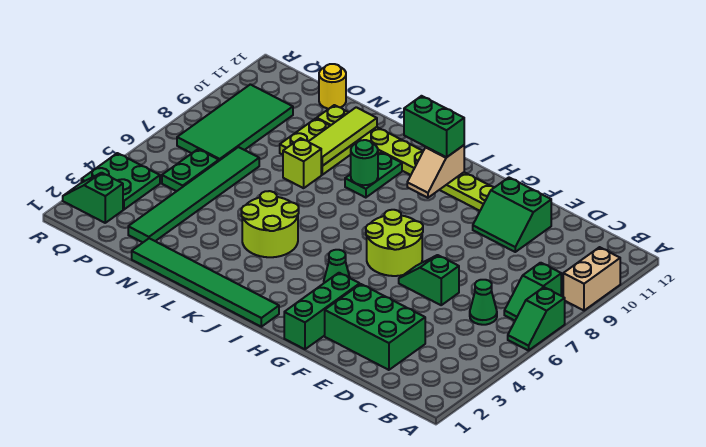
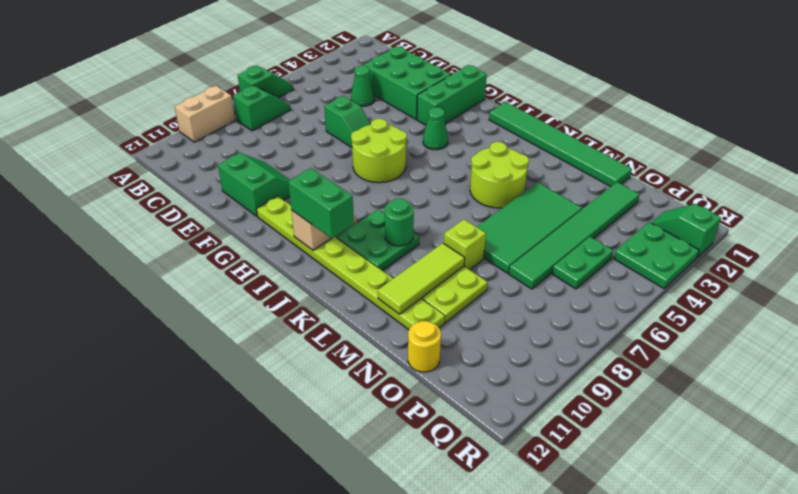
green cone C6 level 1 -> green cone D4 level 1
green plate K9:K10 level 1 -> green plate J9:K10 level 1
green tile P7:Q10 level 1 -> green tile M4:N7 level 1
green slope Q2:R2 level 1 top Q -> green slope Q2:R2 level 1 top R

